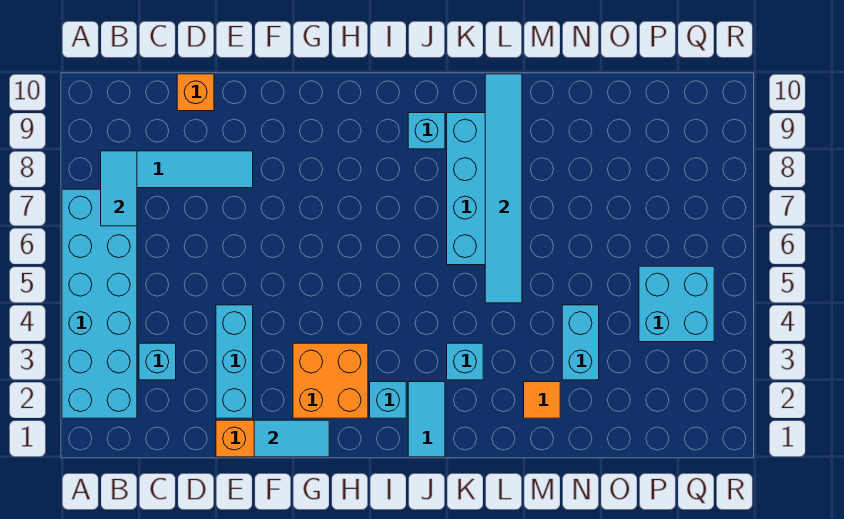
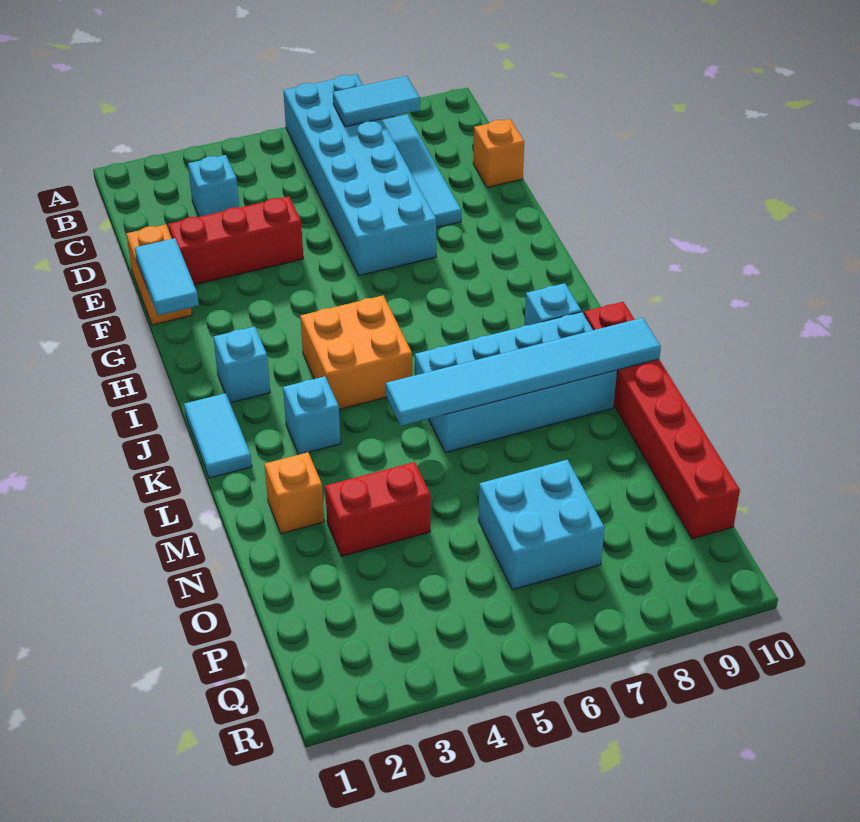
cyan brick A2:B7 level 1 -> cyan brick A6:F7 level 1
cyan brick E2:E4 level 1 -> red brick E2:E4 level 1
orange brick G2:H3 level 1 -> orange brick I4:J5 level 1
cyan tile J1:J2 level 1 -> cyan tile J1:K1 level 1
none -> red brick K10:P10 level 1
orange tile M2 level 1 -> orange brick M2 level 1
cyan brick N3:N4 level 1 -> red brick N3:N4 level 1
cyan brick P4:Q5 level 1 -> cyan brick O6:P7 level 1

